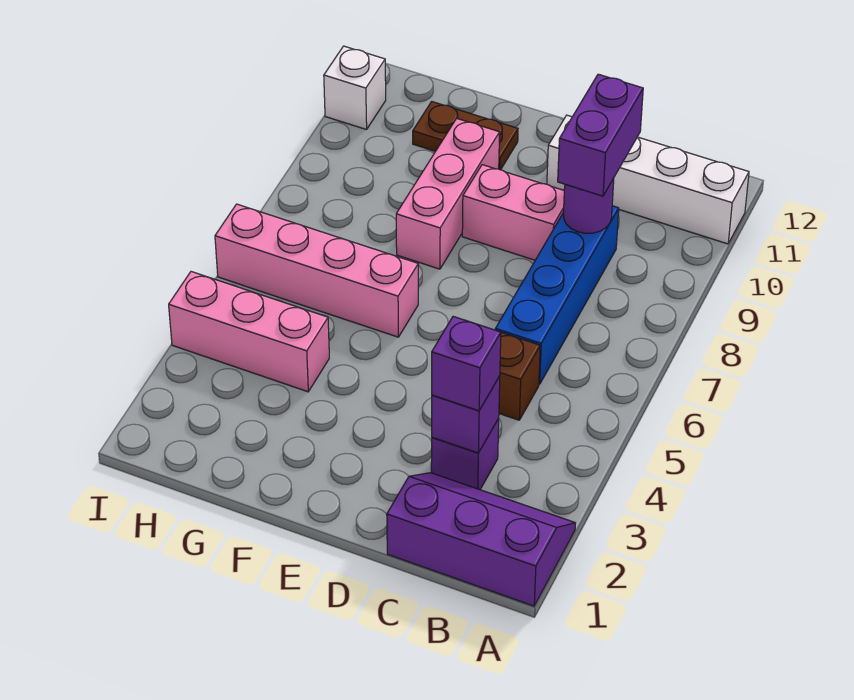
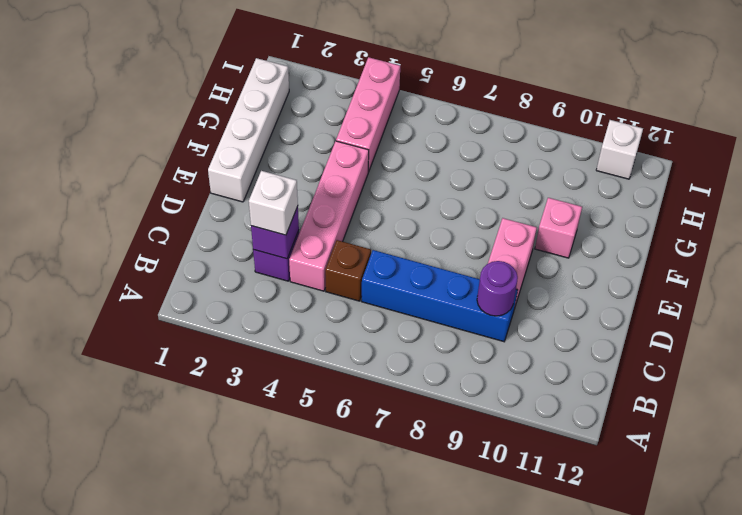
purple slope A1:C2 level 1 top 1 -> none
white brick A11:D11 level 1 -> white brick E1:H1 level 1
purple brick C3 level 3 -> white brick C3 level 3
purple brick C9:C10 level 3 -> none
pink brick F6:I6 level 1 -> pink brick C4:F4 level 1
pink brick F8:F10 level 1 -> pink brick F10 level 1
brown plate F11:G11 level 1 -> none

